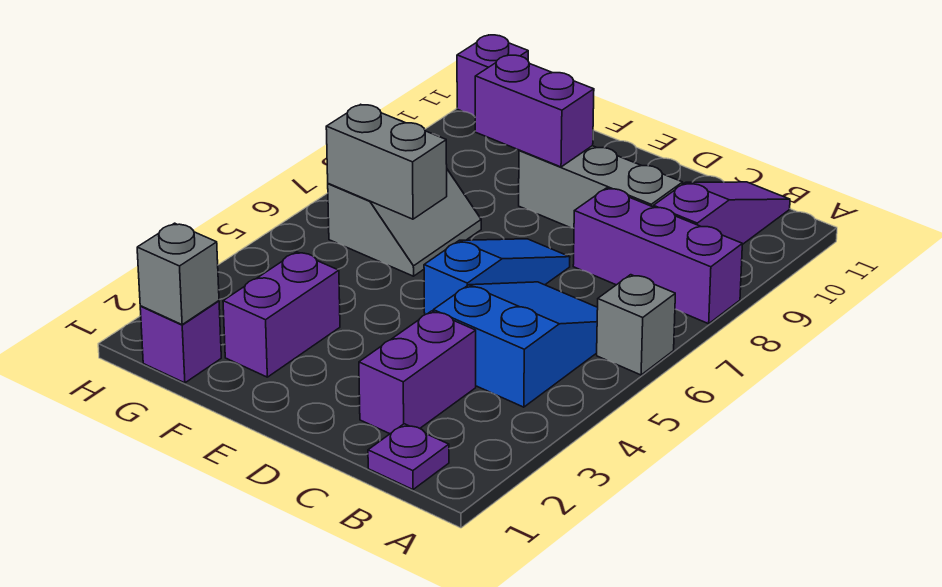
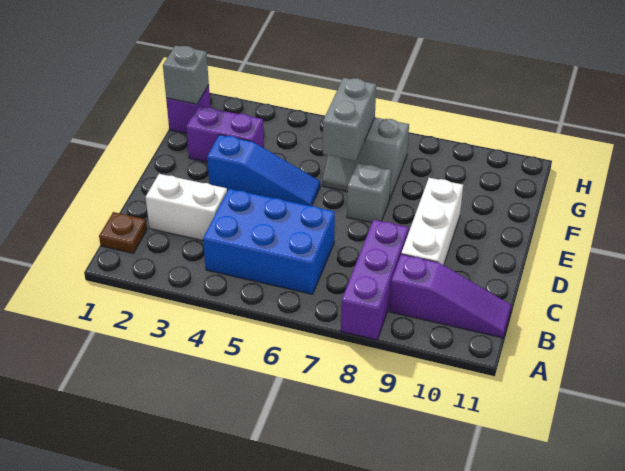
grey brick A6 level 1 -> grey brick E7 level 1
purple plate B1 level 1 -> brown plate B1 level 1
blue slope B4:C6 level 1 top 4 -> blue brick B4:C6 level 1
purple brick C2:C3 level 1 -> white brick C2:C3 level 1
grey brick C9:E9 level 1 -> white brick C9:E9 level 1
blue slope D5:D7 level 1 top 5 -> blue slope E3:E5 level 1 top 3
purple brick E9:F9 level 2 -> none
purple brick H11 level 1 -> none

